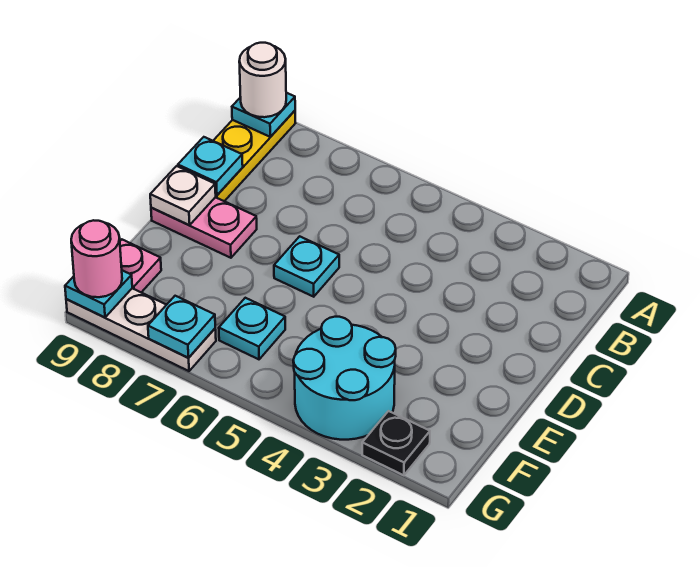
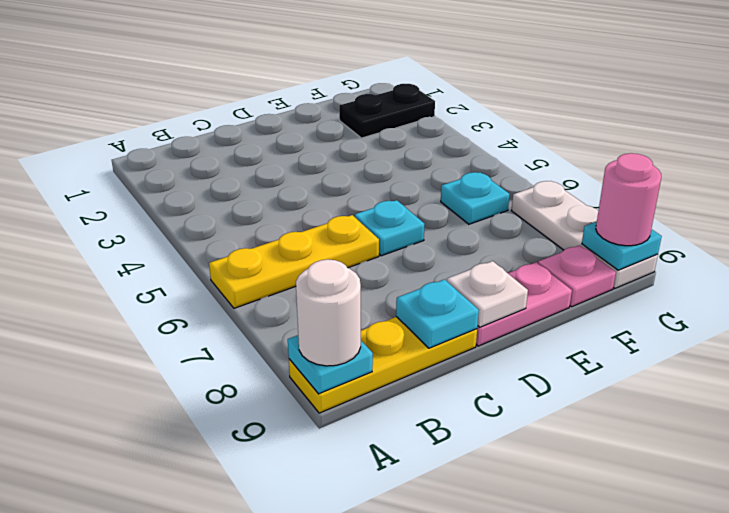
none -> yellow plate A6:C6 level 1
pink plate D8:D9 level 1 -> pink plate D9:E9 level 1
cyan round brick F3:G4 level 1 -> none
black plate G2 level 1 -> black plate F2:G2 level 1
cyan plate G7 level 2 -> none

